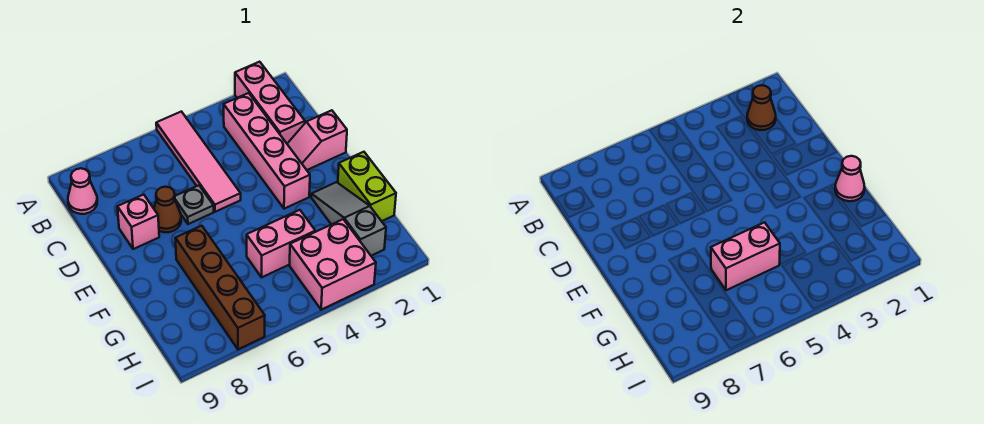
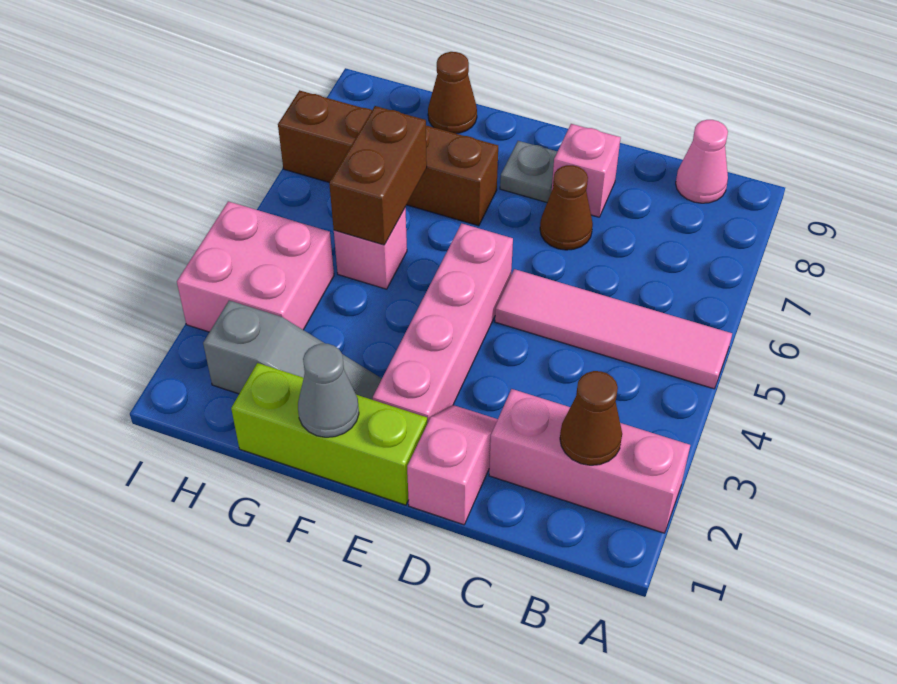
pink brick B3:E3 level 1 -> pink brick E2:E5 level 1
grey plate D6 level 1 -> grey plate E8 level 1
lime brick F1:G1 level 1 -> lime brick E1:G1 level 1
pink cone F1 level 2 -> grey cone F1 level 2
pink brick G4:G5 level 1 -> pink brick G5 level 1
pink brick G5:G6 level 2 -> brown brick G5:G6 level 2
none -> brown cone G9 level 1

